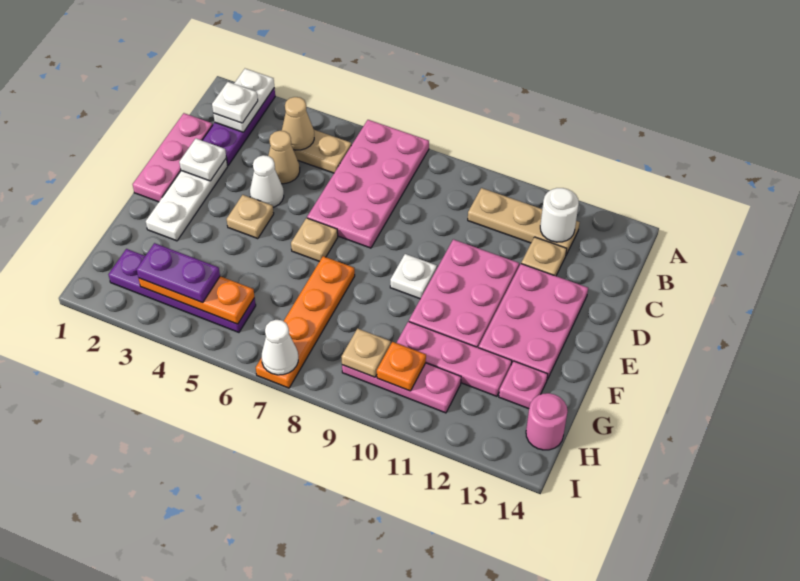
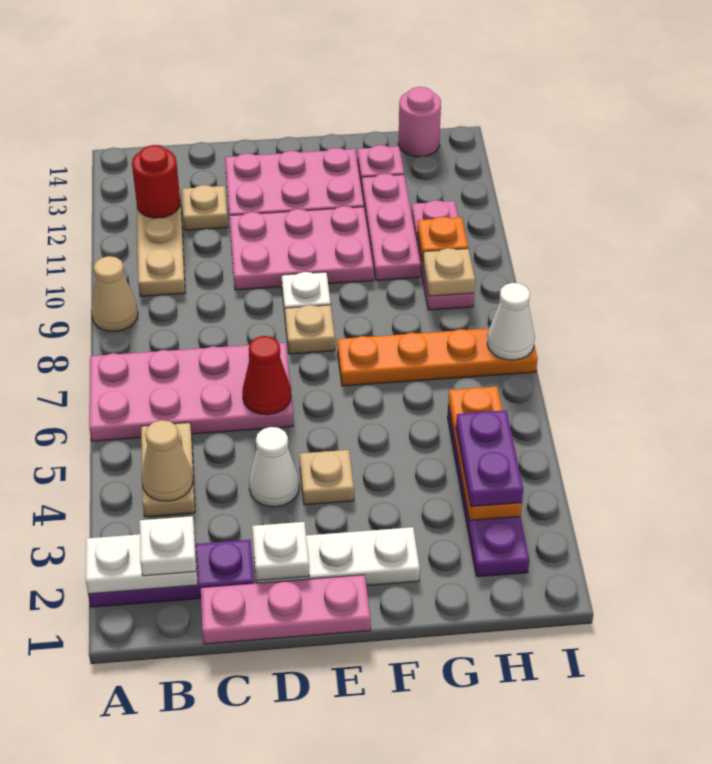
white round brick B12 level 2 -> red round brick B12 level 2
tan cone C4 level 1 -> tan cone A9 level 1
none -> red cone D6 level 2
tan plate E6 level 1 -> tan plate E8 level 1

